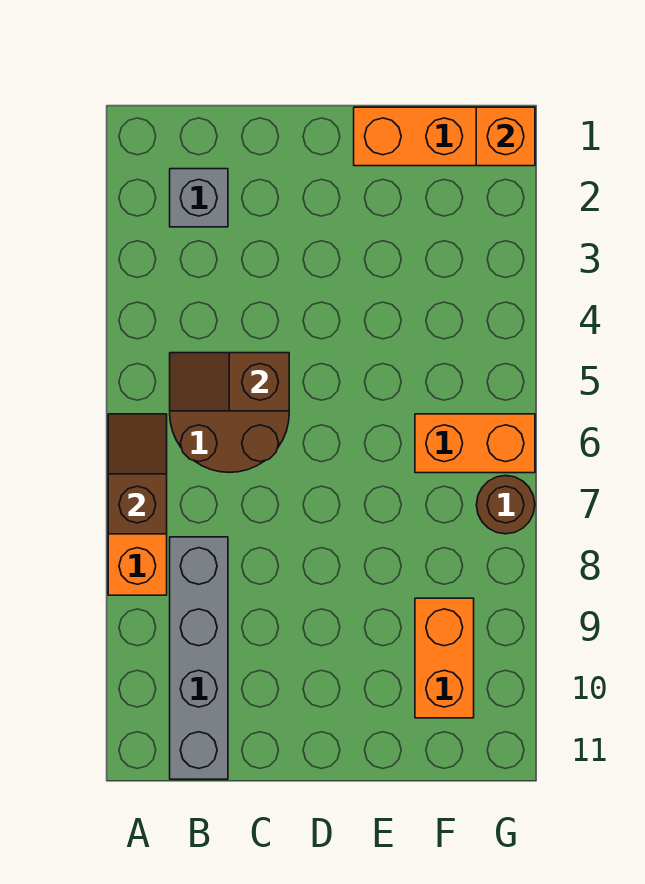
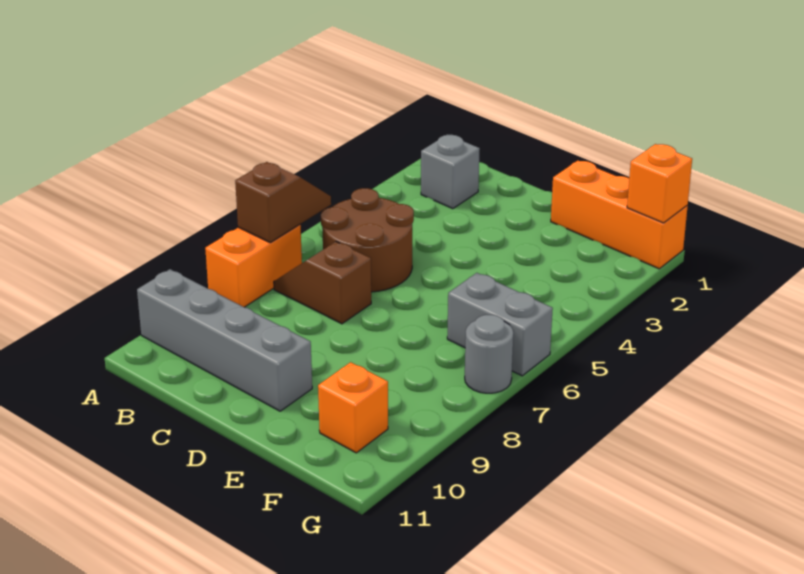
brown slope B5:C5 level 2 top C -> brown slope B7:C7 level 1 top C
grey brick B8:B11 level 1 -> grey brick A10:D10 level 1
orange brick F6:G6 level 1 -> grey brick F6:G6 level 1
orange brick F9:F10 level 1 -> orange brick F10 level 1
brown round brick G7 level 1 -> grey round brick G7 level 1

